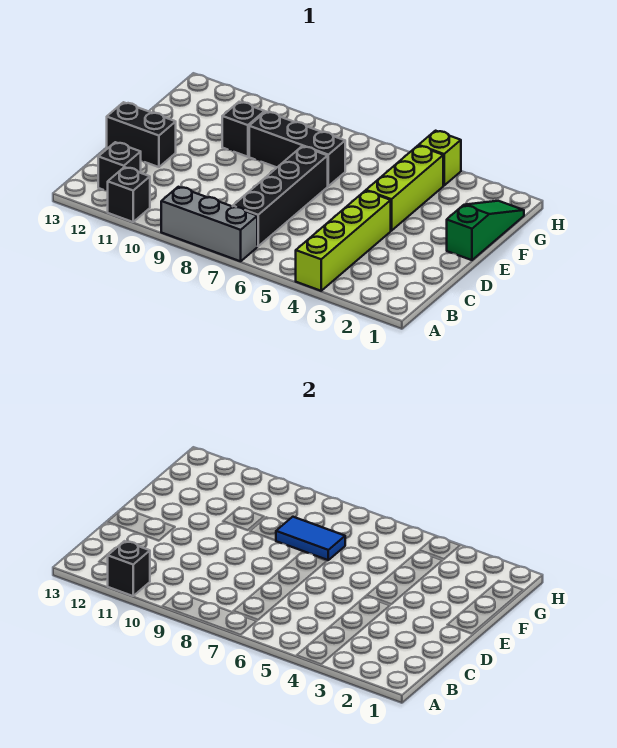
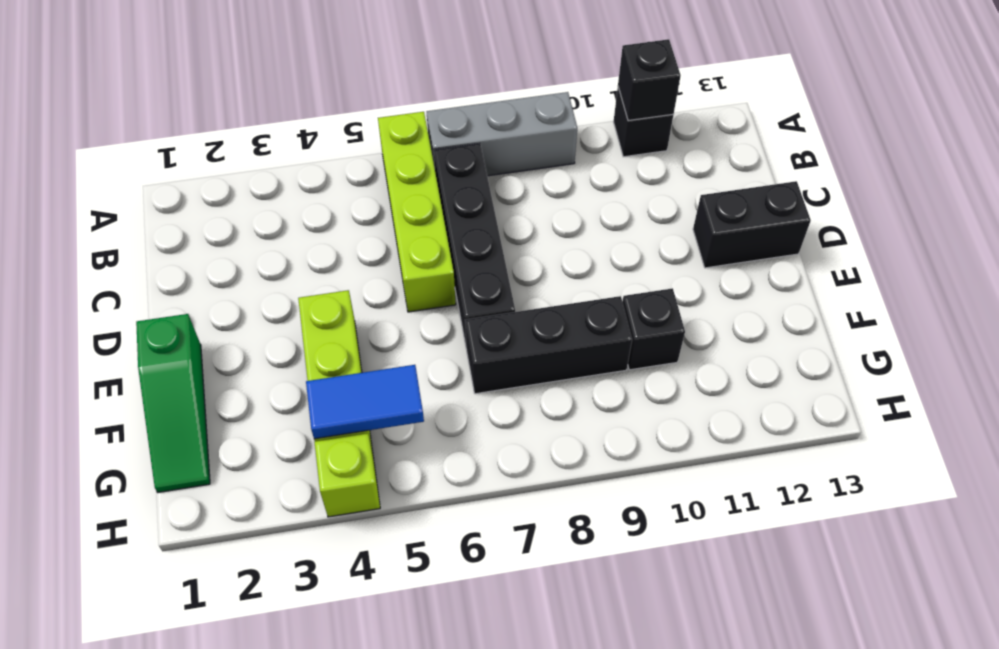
lime brick A4:D4 level 1 -> lime brick A6:D6 level 1
black brick B12 level 1 -> none
blue tile F7:F8 level 2 -> blue tile G4:G5 level 2

